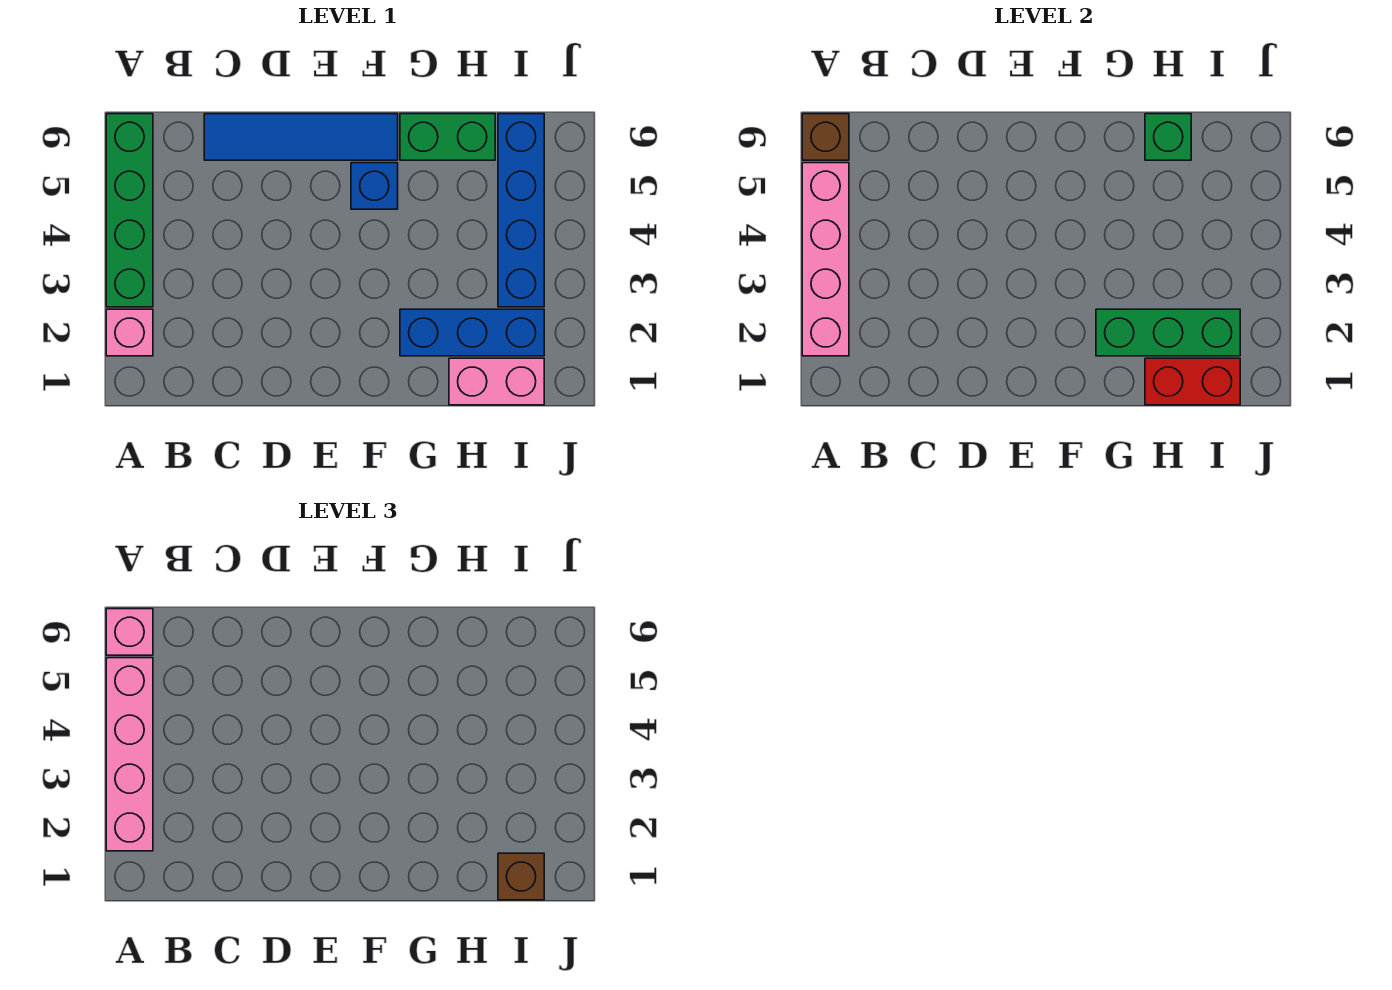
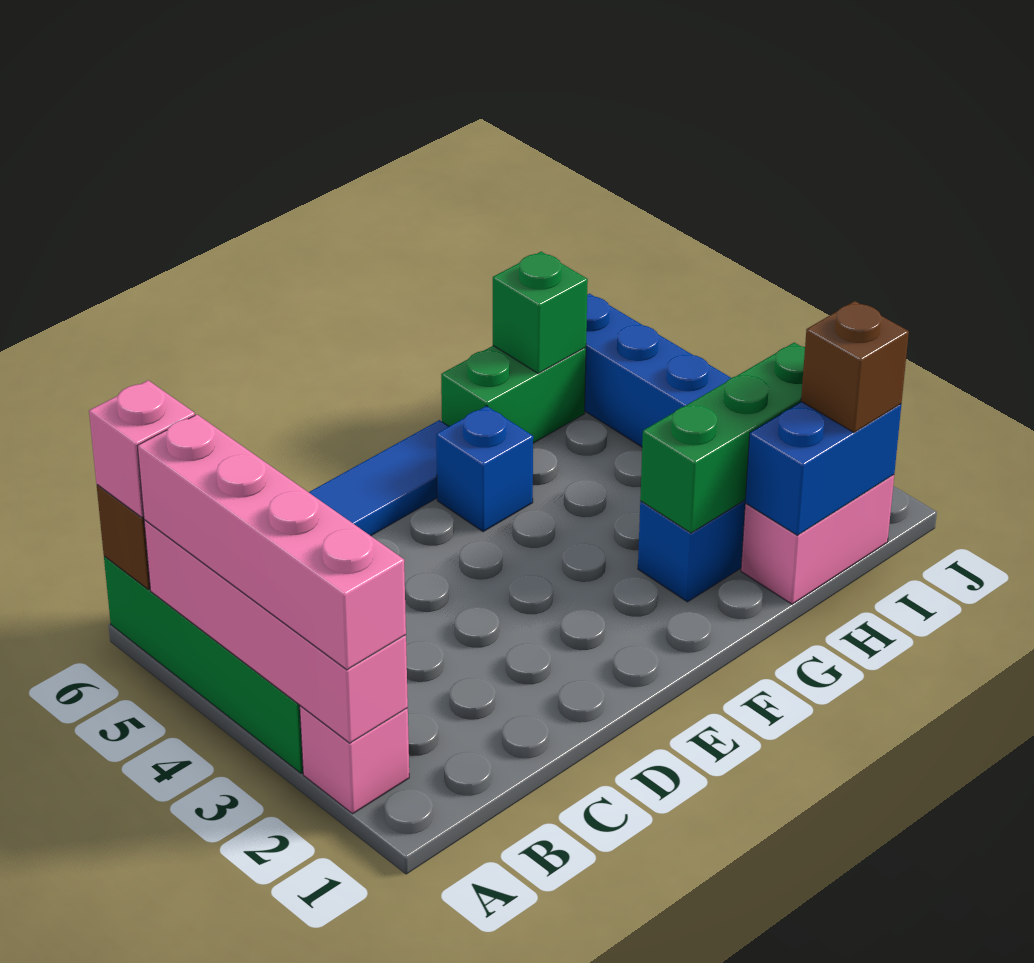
red brick H1:I1 level 2 -> blue brick H1:I1 level 2

